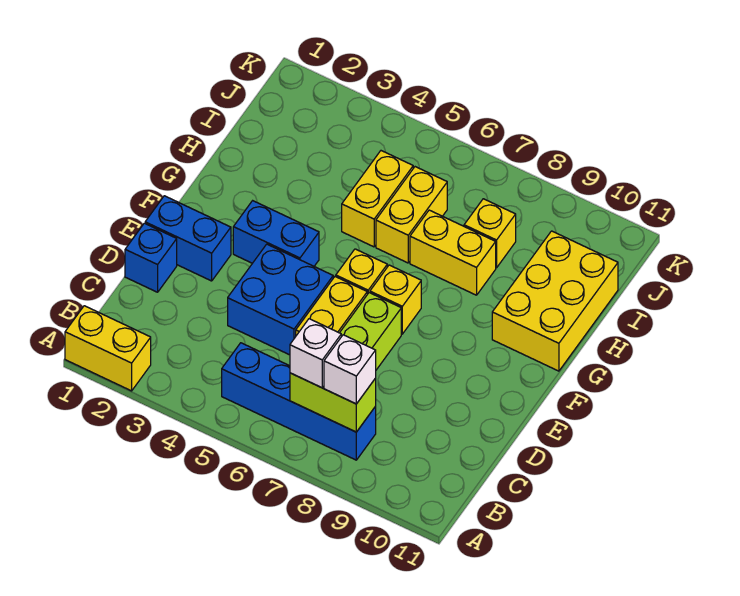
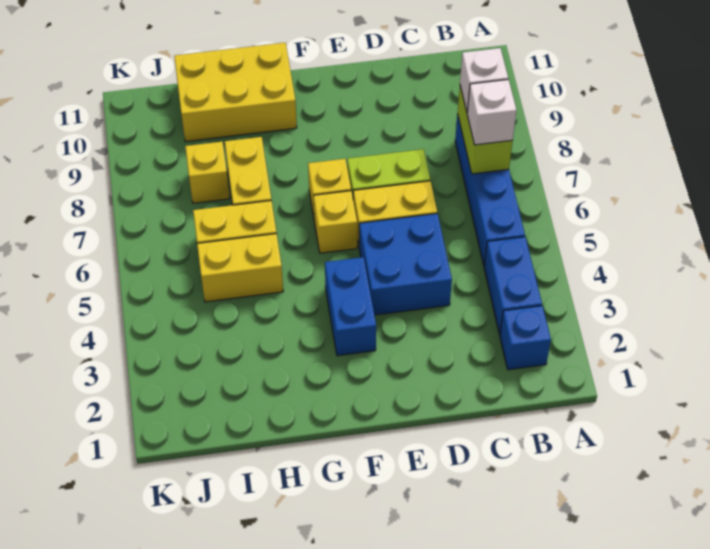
yellow brick A1:A2 level 1 -> none
blue brick D1 level 1 -> blue brick B2 level 1
blue brick E1:E2 level 1 -> blue brick B3:B4 level 1

